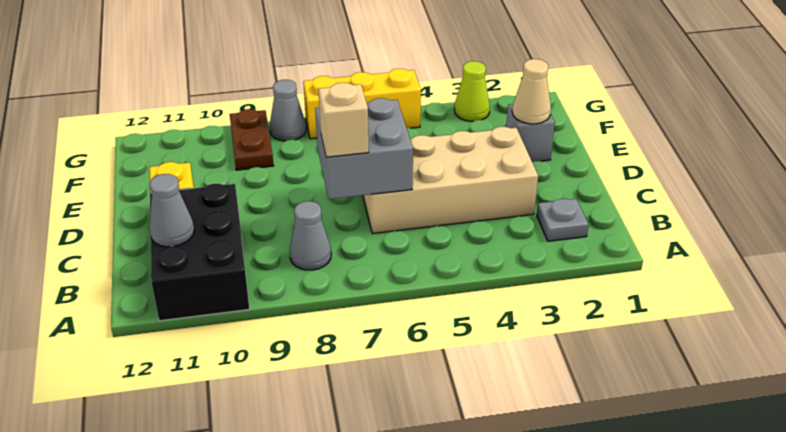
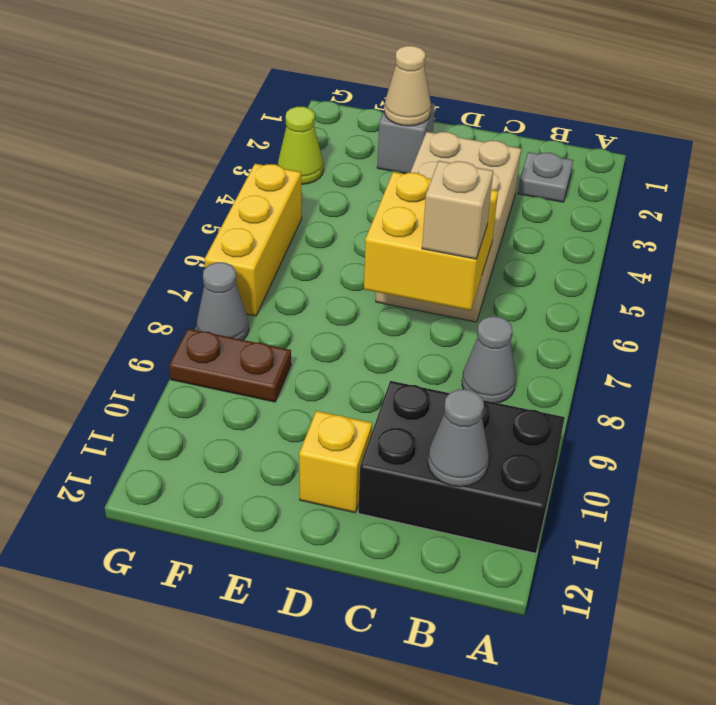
grey brick C6:D7 level 2 -> yellow brick C6:D7 level 2

